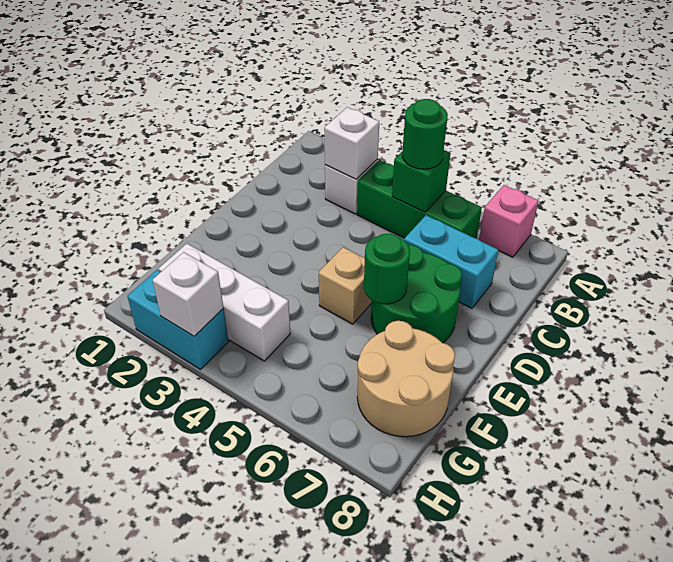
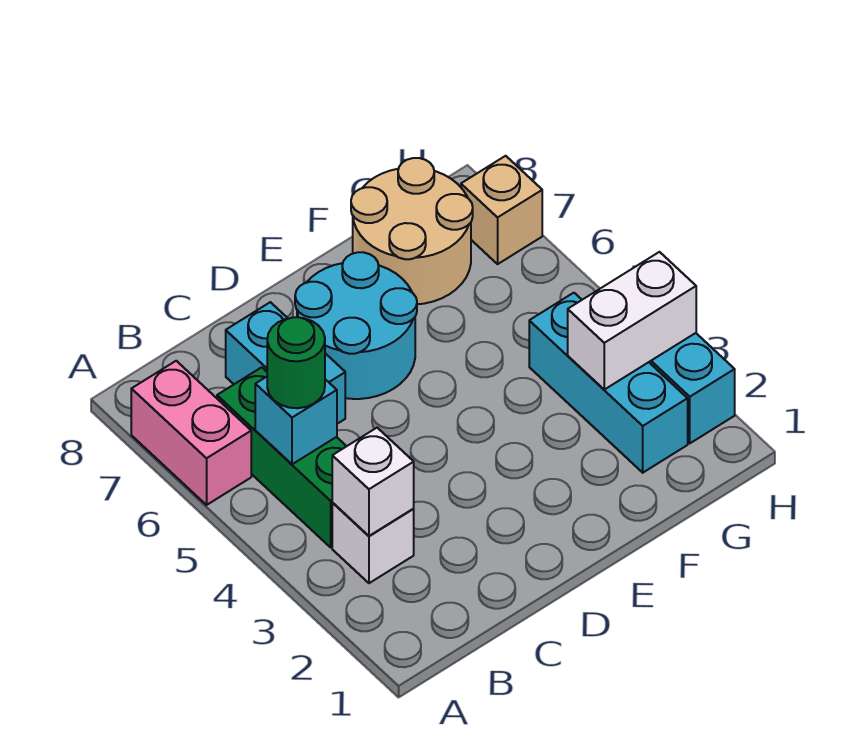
pink brick A7 level 1 -> pink brick A6:A7 level 1
green brick B5 level 2 -> cyan brick B5 level 2
green round brick D6:E7 level 1 -> cyan round brick D6:E7 level 1
tan brick E5 level 1 -> tan brick H7 level 1
green round brick E6 level 2 -> none
white brick G2:G4 level 1 -> cyan brick G2:G4 level 1
white brick H3 level 2 -> white brick G3:H3 level 2

